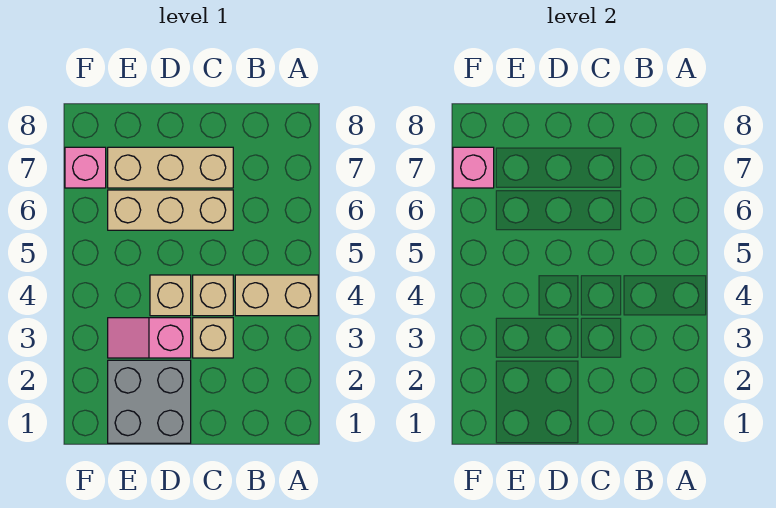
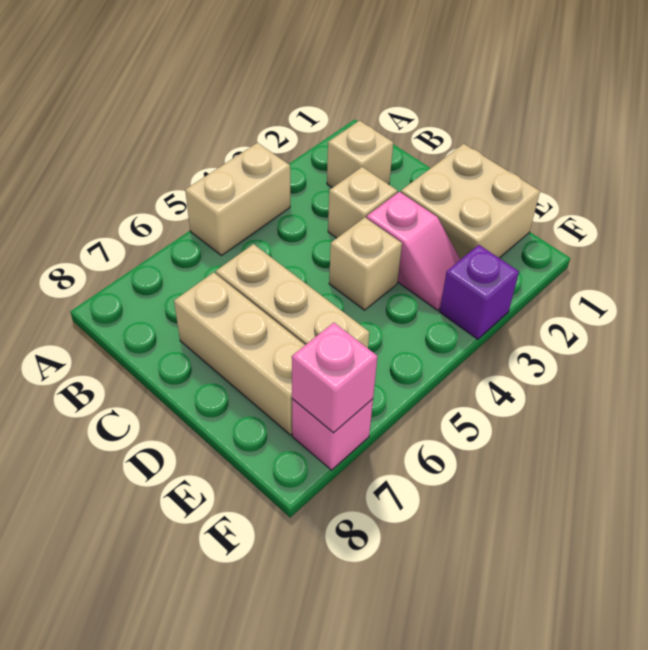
tan brick A4:B4 level 1 -> tan brick A4:A5 level 1
tan brick C4 level 1 -> tan brick B2 level 1
grey brick D1:E2 level 1 -> tan brick D1:E2 level 1
none -> purple brick F3 level 1

